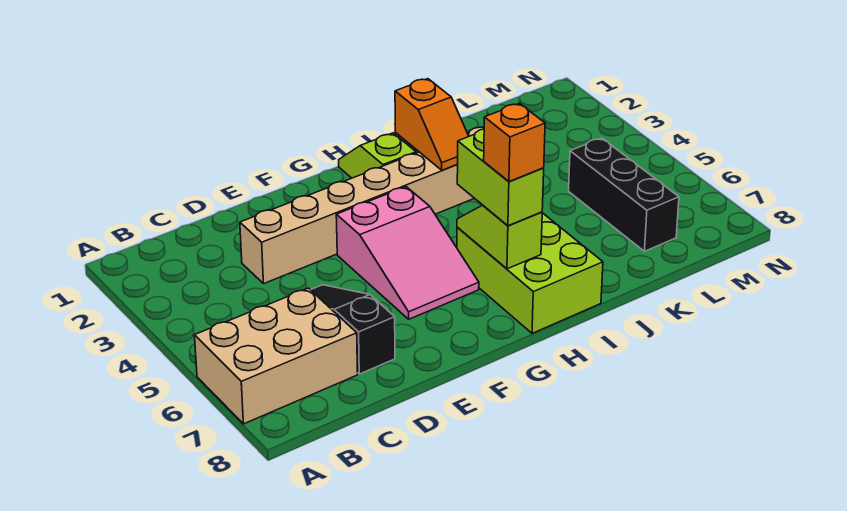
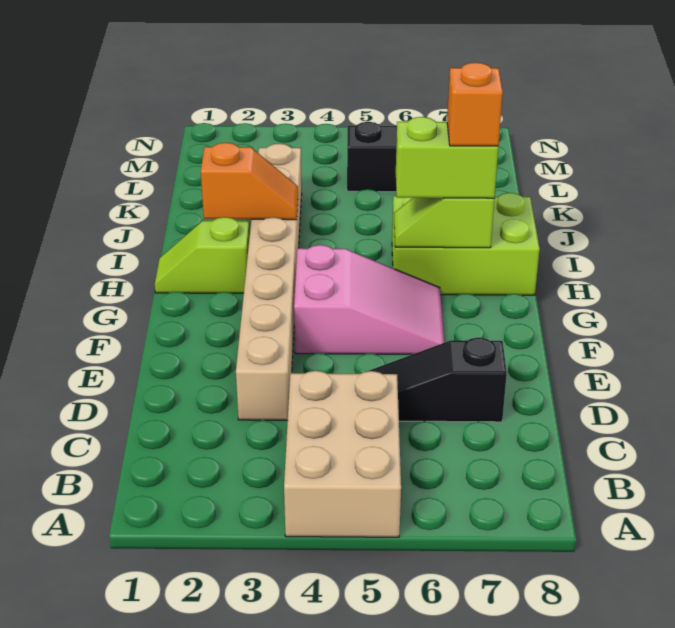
tan brick A6:C7 level 1 -> tan brick A4:C5 level 1

